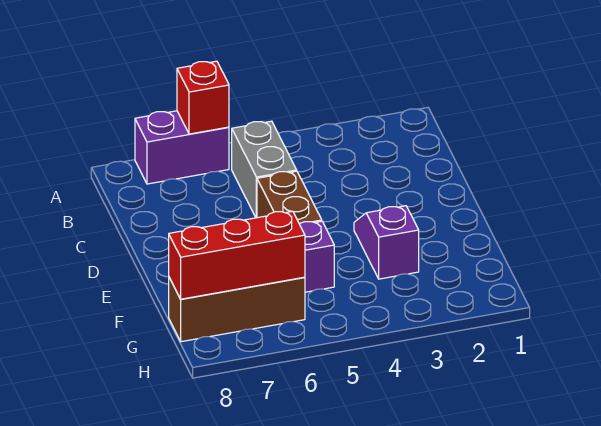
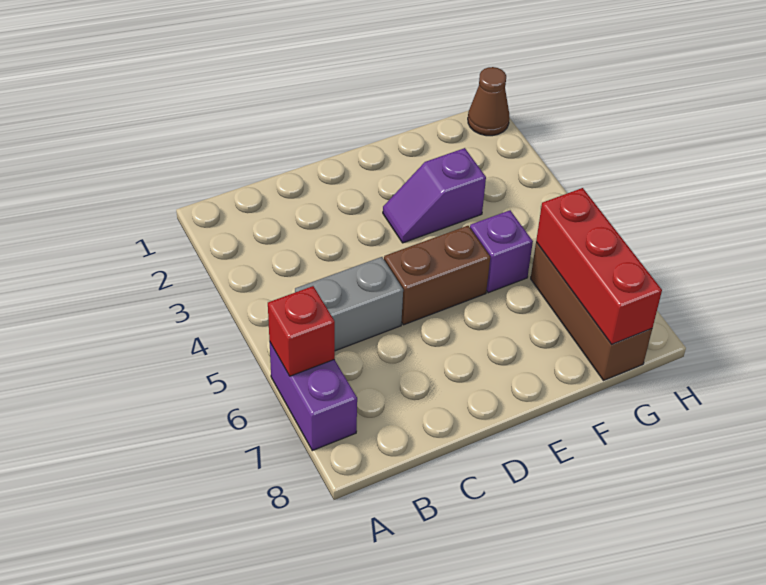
none -> brown cone H1 level 1

